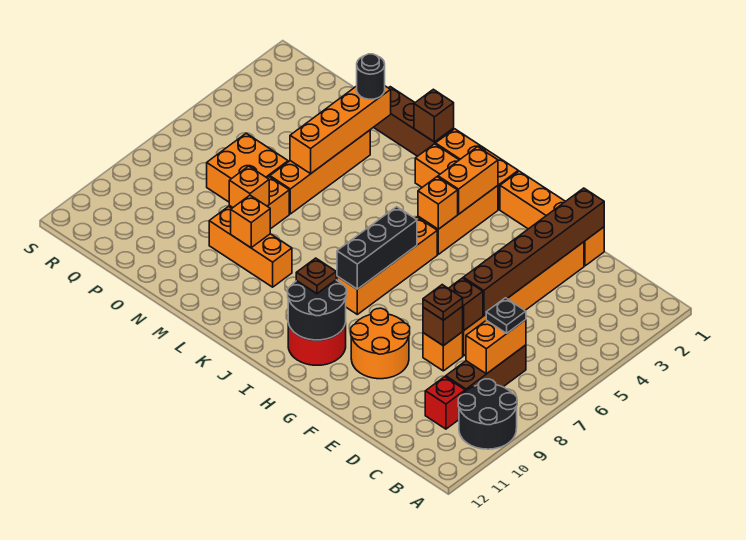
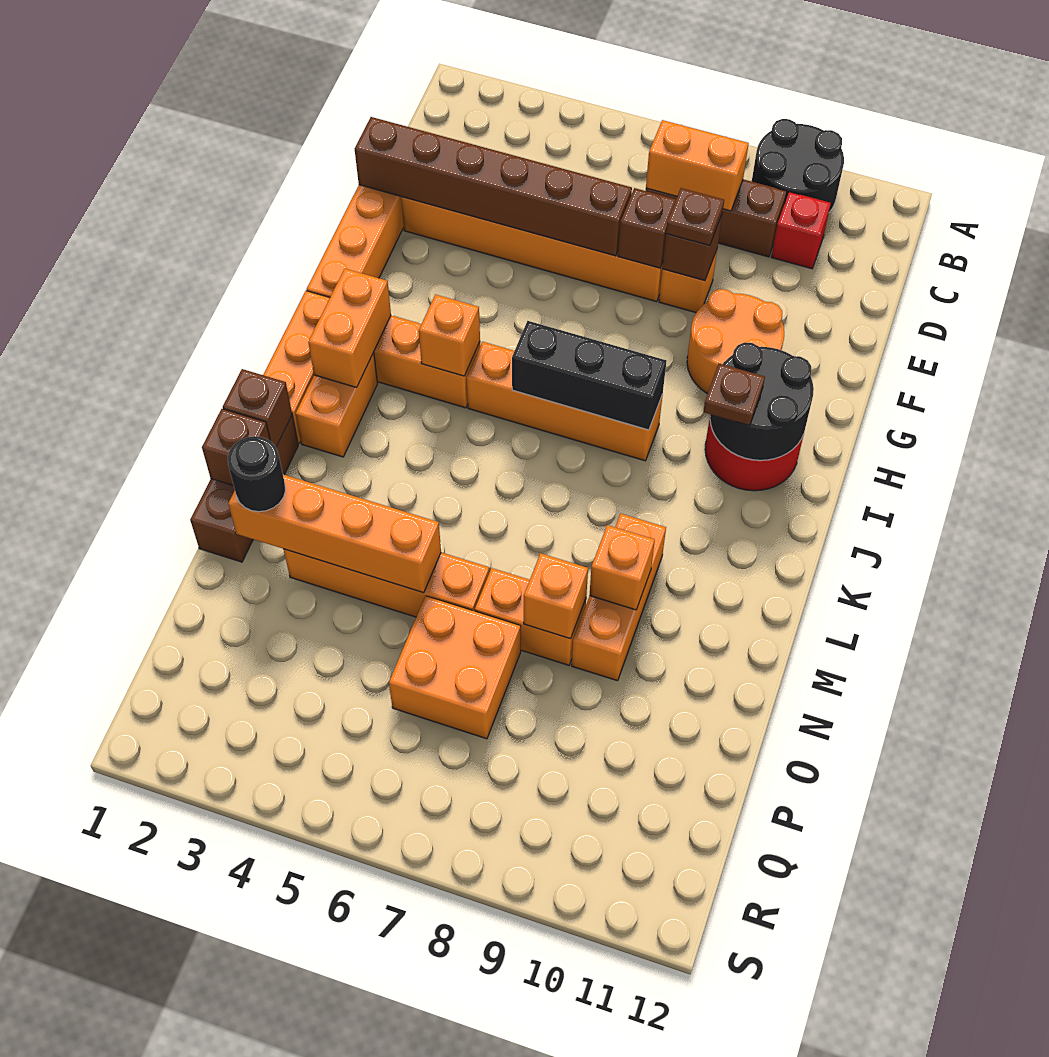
black plate C7 level 3 -> none
orange brick I2:I3 level 2 -> orange brick I2:J2 level 2
none -> brown brick M1 level 2

